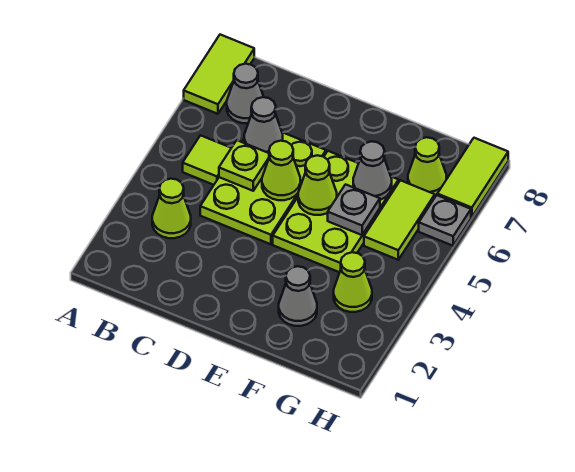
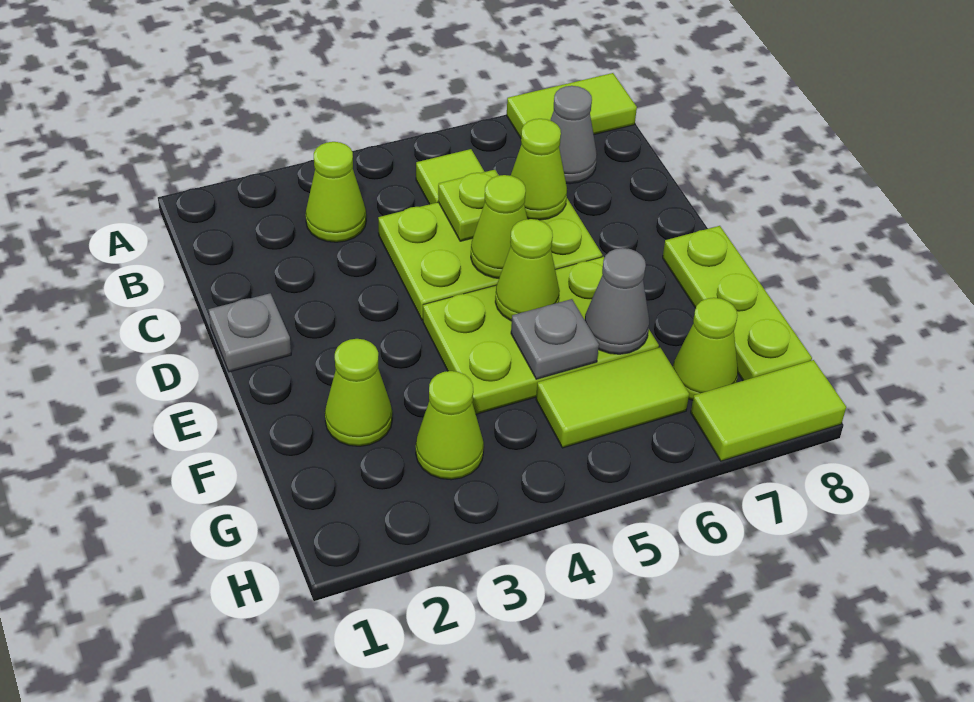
grey cone C6 level 2 -> lime cone C6 level 2
none -> lime plate E8:G8 level 1
grey cone F2 level 1 -> lime cone F2 level 1
grey plate H6 level 1 -> grey plate D1 level 1

